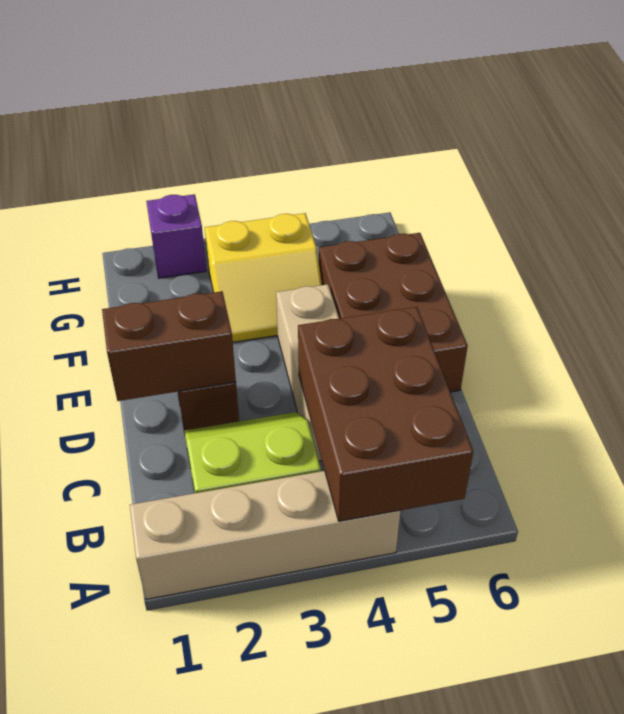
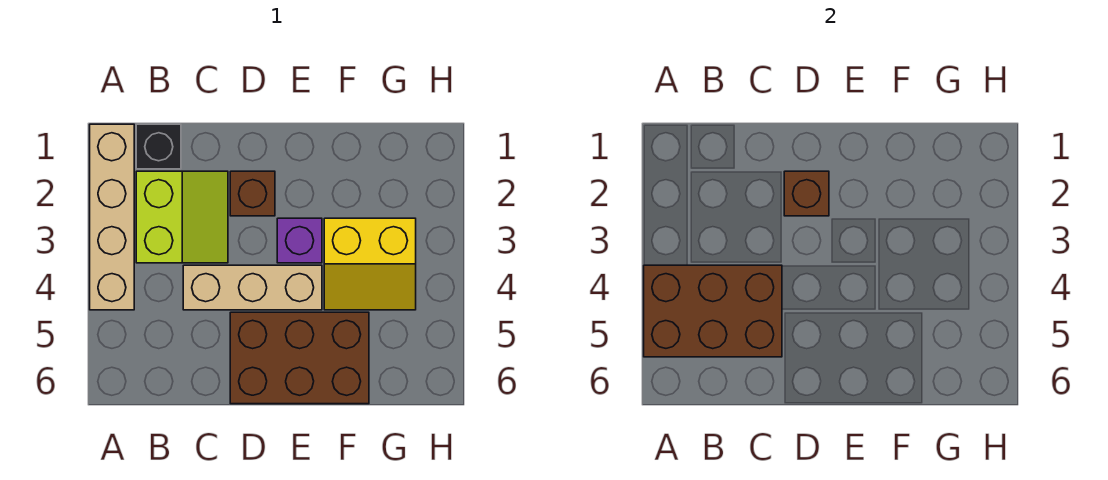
none -> black brick B1 level 1
brown brick D1:D2 level 2 -> brown brick D2 level 2
yellow slope F3:G4 level 1 top G -> yellow slope F3:G4 level 1 top 3
purple brick H2 level 1 -> purple brick E3 level 1

